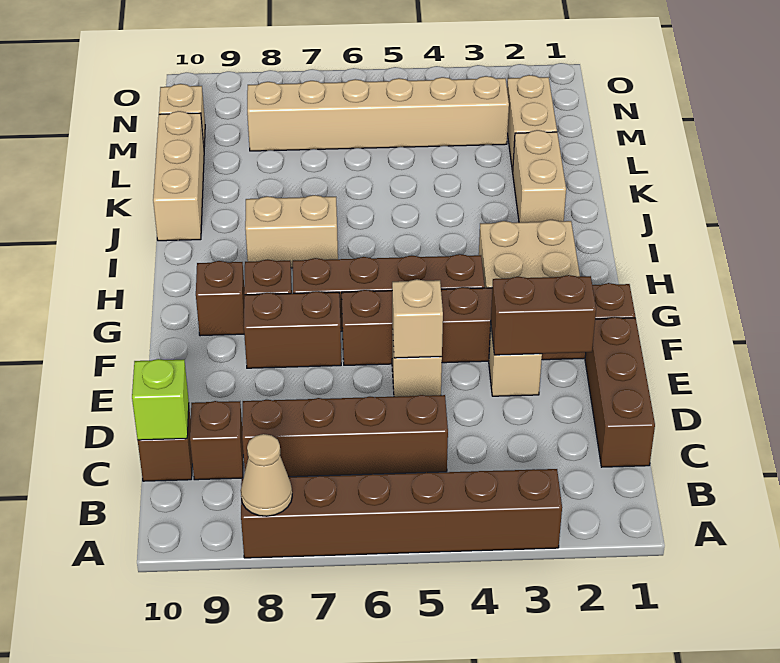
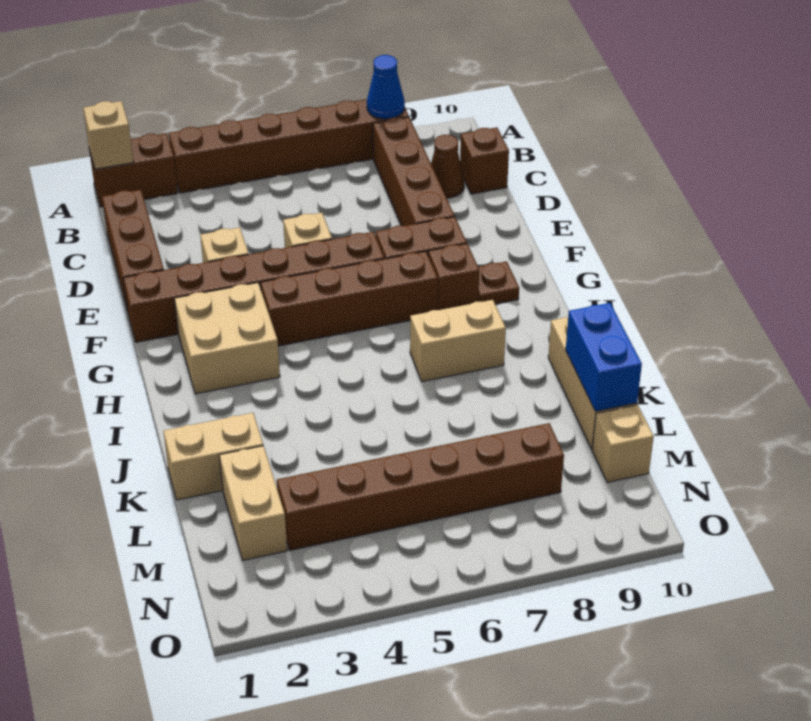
tan cone A8 level 2 -> blue cone A8 level 2
brown brick C5:C8 level 1 -> brown brick B8:E8 level 1
brown brick C9 level 1 -> brown cone C9 level 1
lime brick C10 level 2 -> none
brown brick E2:E3 level 2 -> brown brick A1:A2 level 1
tan brick E5 level 2 -> tan brick A1 level 2
brown brick G9 level 1 -> brown plate G9 level 1
tan brick J2:K2 level 1 -> tan brick K1:K2 level 1
none -> blue brick K10:L10 level 2
tan brick M3:M8 level 1 -> brown brick M3:M8 level 1

